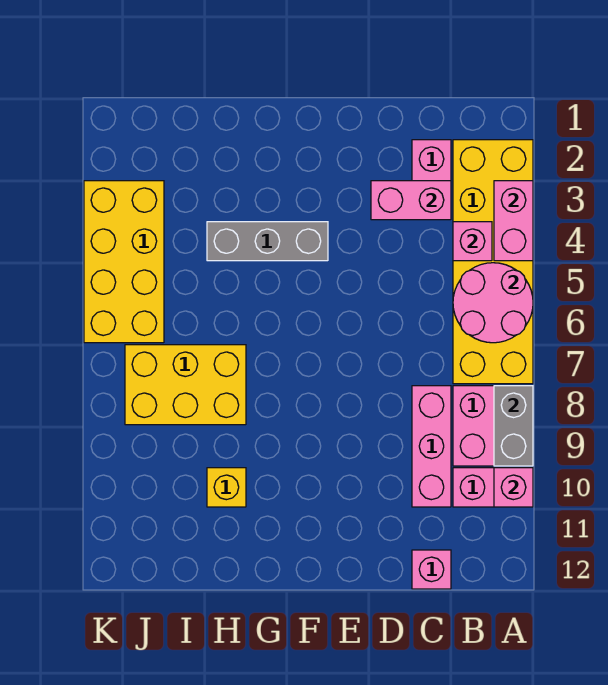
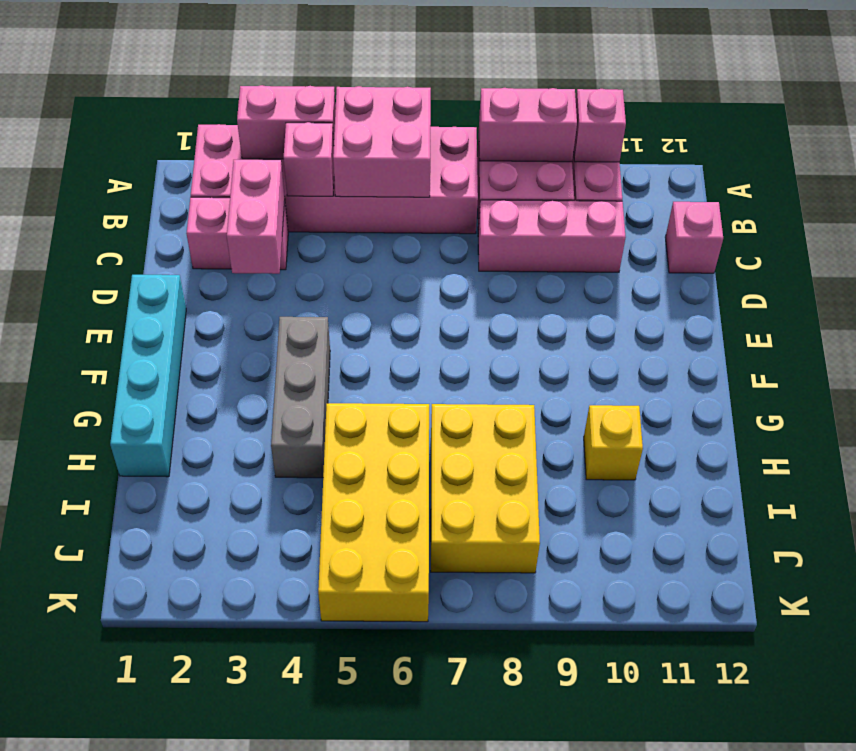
yellow brick A2:B7 level 1 -> pink brick A2:B7 level 1
pink round brick A5:B6 level 2 -> pink brick A5:B6 level 2
grey brick A8:A9 level 2 -> pink brick A8:A9 level 2
none -> cyan brick E1:H1 level 1
yellow brick J3:K6 level 1 -> yellow brick H5:K6 level 1

